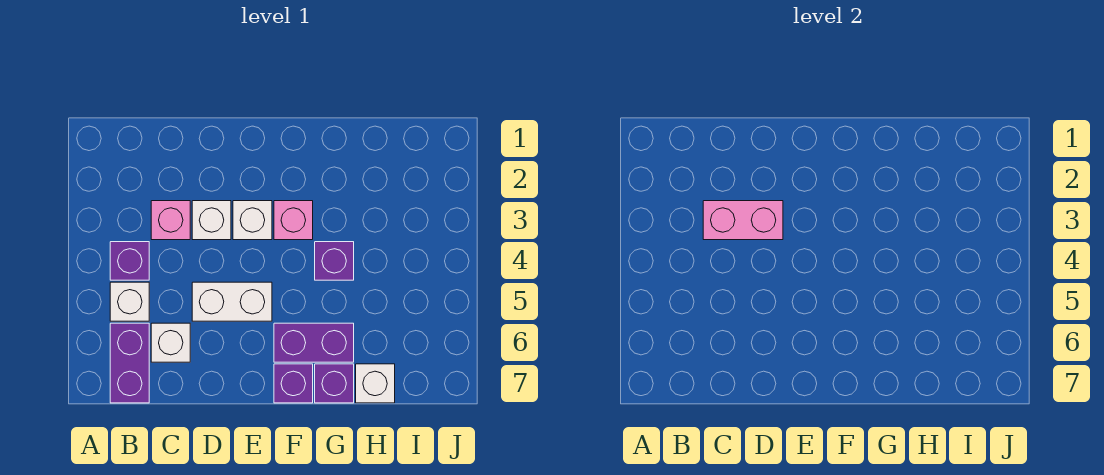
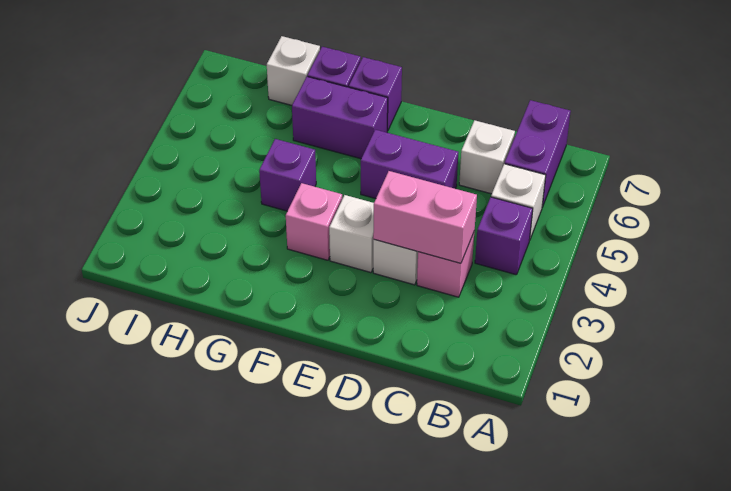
white brick D5:E5 level 1 -> purple brick D5:E5 level 1

